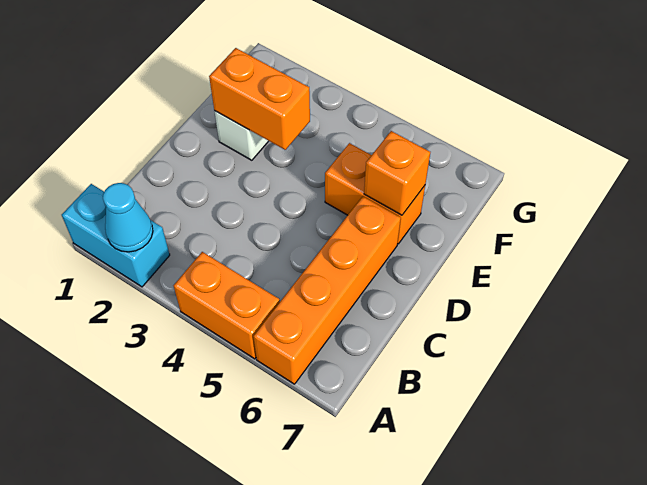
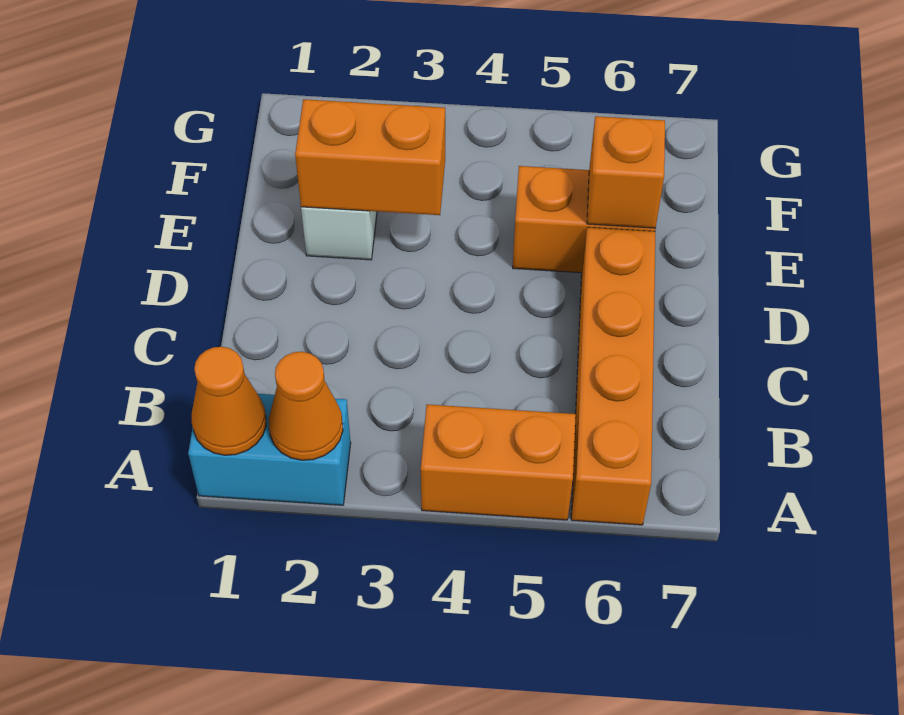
none -> orange cone A1 level 2
cyan cone A2 level 2 -> orange cone A2 level 2

